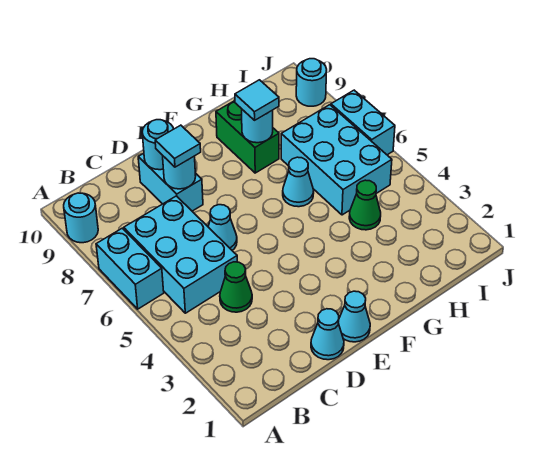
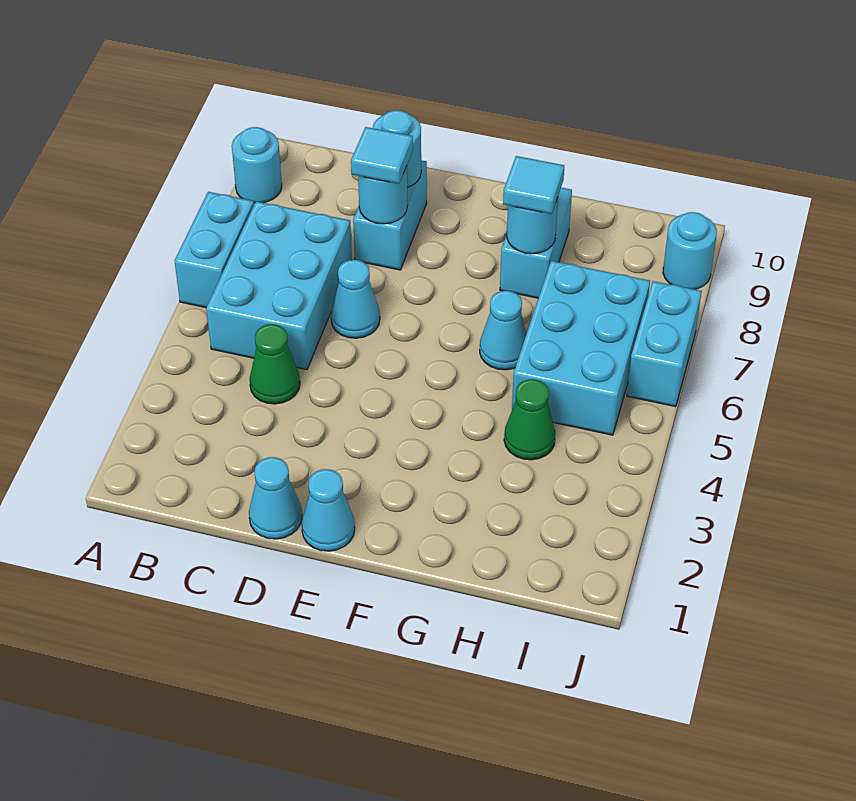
green brick G8:G9 level 1 -> cyan brick G8:G9 level 1

